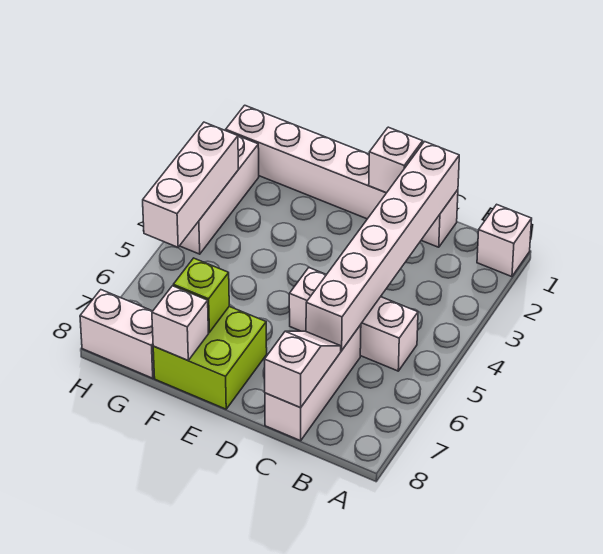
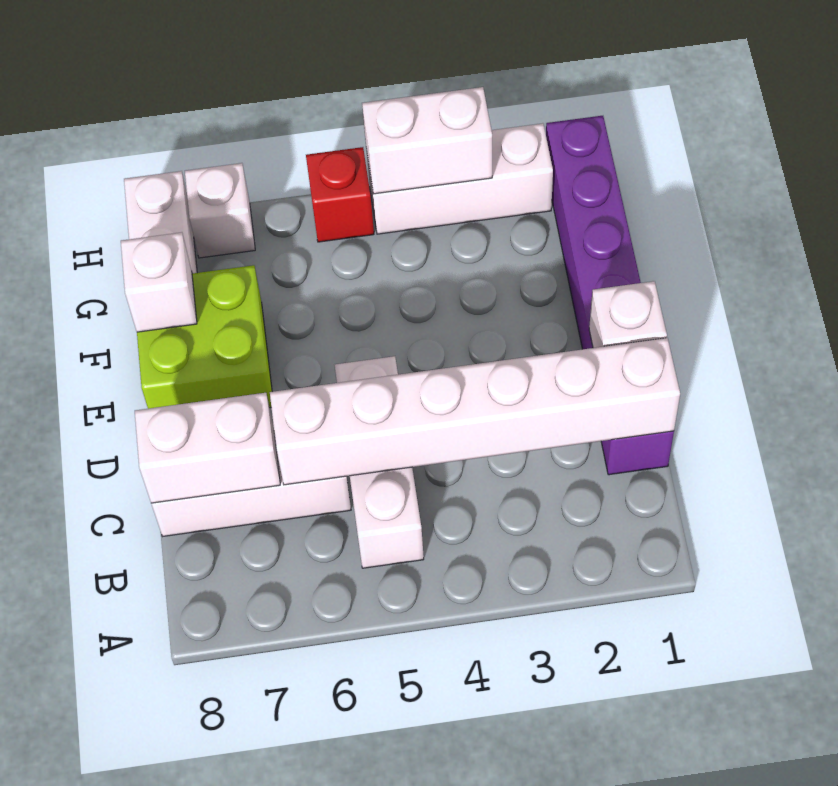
white brick A1 level 1 -> white brick H7 level 1
white brick C1:H1 level 1 -> purple brick C1:H1 level 1
white slope C7:C8 level 2 top 8 -> white brick C7:C8 level 2
lime brick F7 level 2 -> none
white brick H3:H5 level 2 -> white brick H3:H4 level 2
none -> red brick H5 level 1

